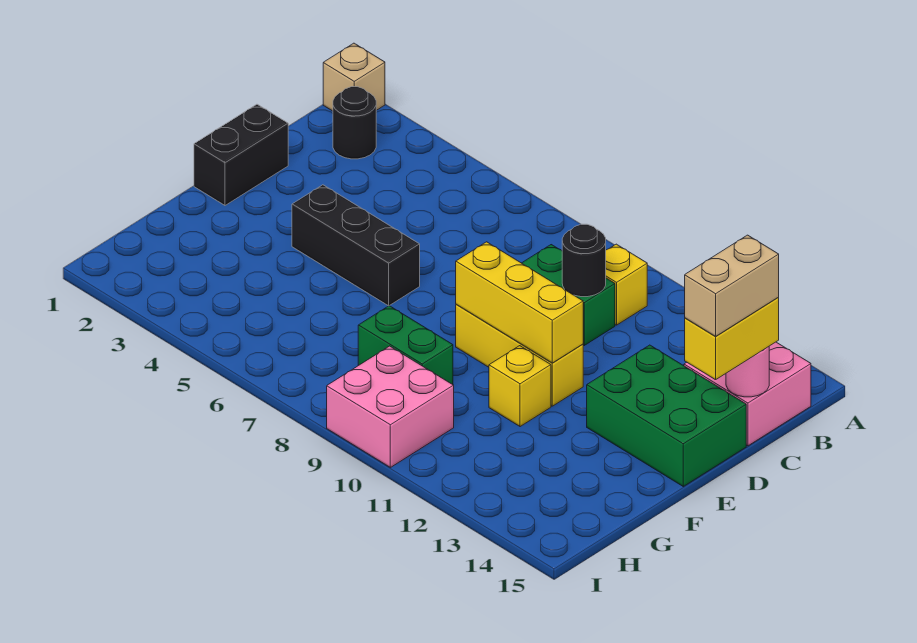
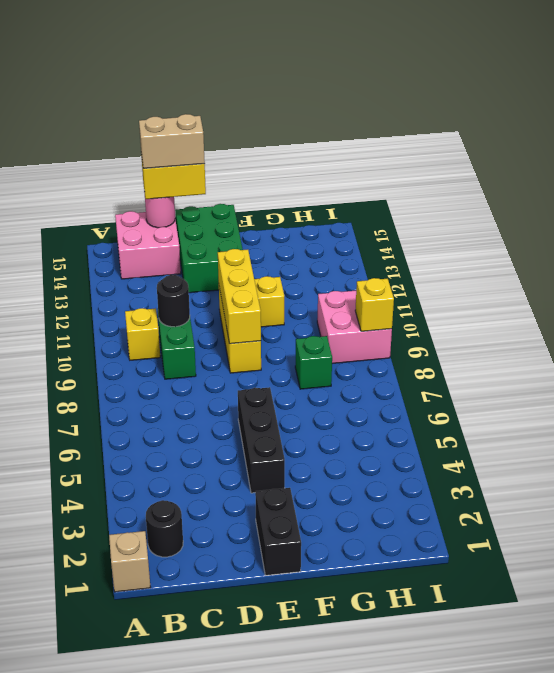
black brick D1:E1 level 1 -> black brick E1:E2 level 1
green brick G8:G9 level 1 -> green brick G8 level 1
none -> yellow brick I9 level 2

